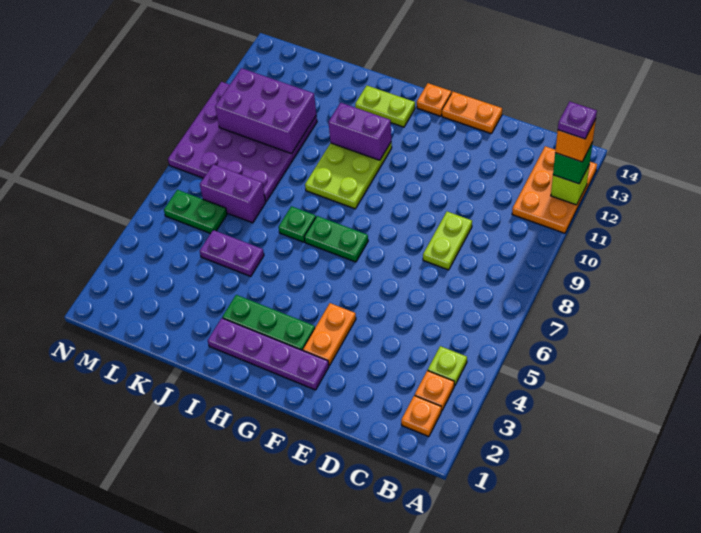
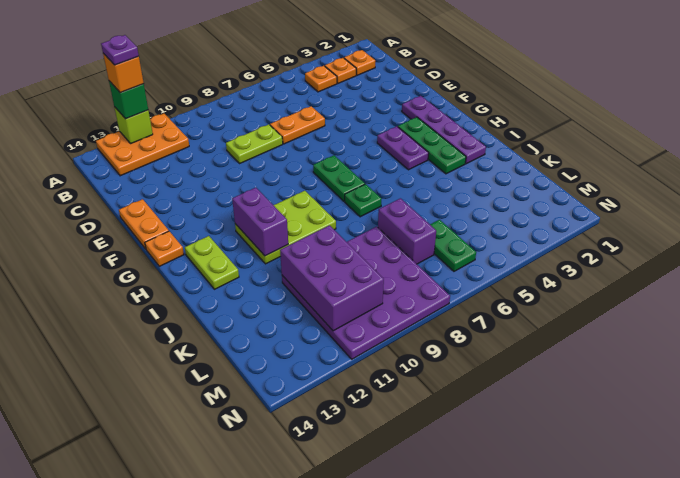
lime plate B4 level 1 -> orange plate B4 level 1
orange plate F3:F4 level 1 -> orange plate D6:D7 level 1
purple plate J5:K5 level 1 -> purple plate G4:H4 level 1

